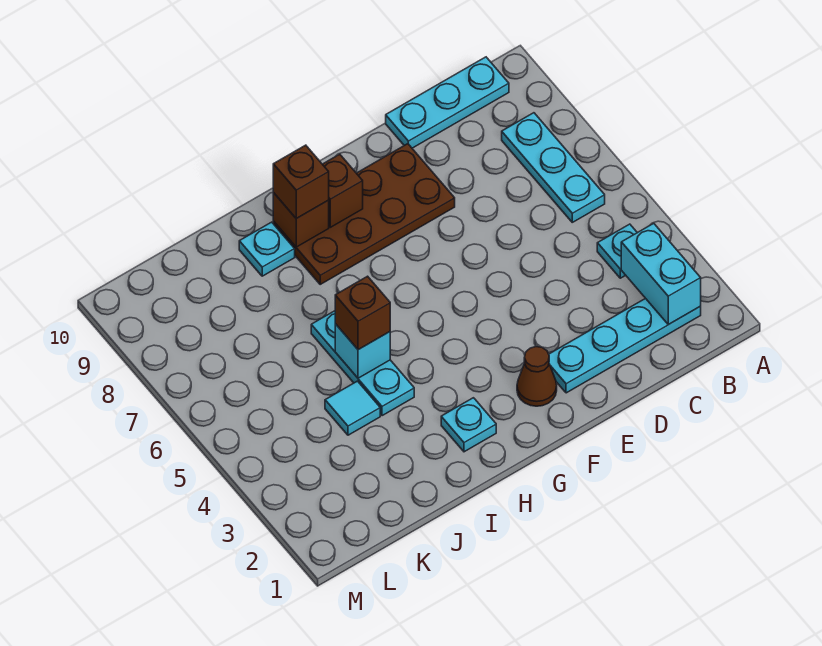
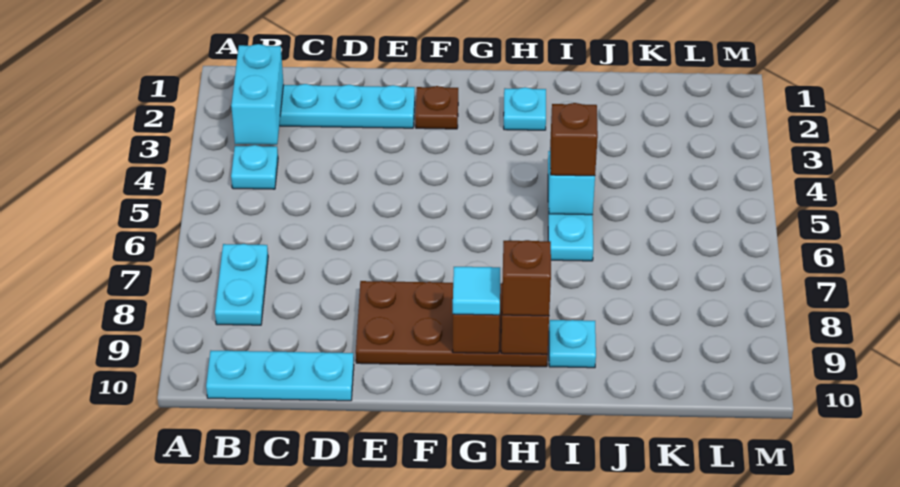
cyan plate B6:B8 level 1 -> cyan plate B7:B8 level 1
brown cone F2 level 1 -> brown plate F2 level 1
cyan tile J4 level 1 -> cyan tile G9 level 3

